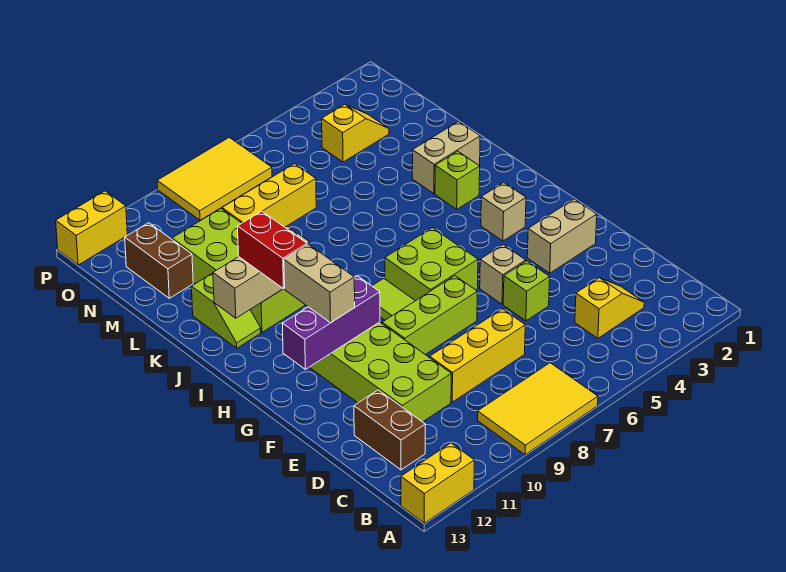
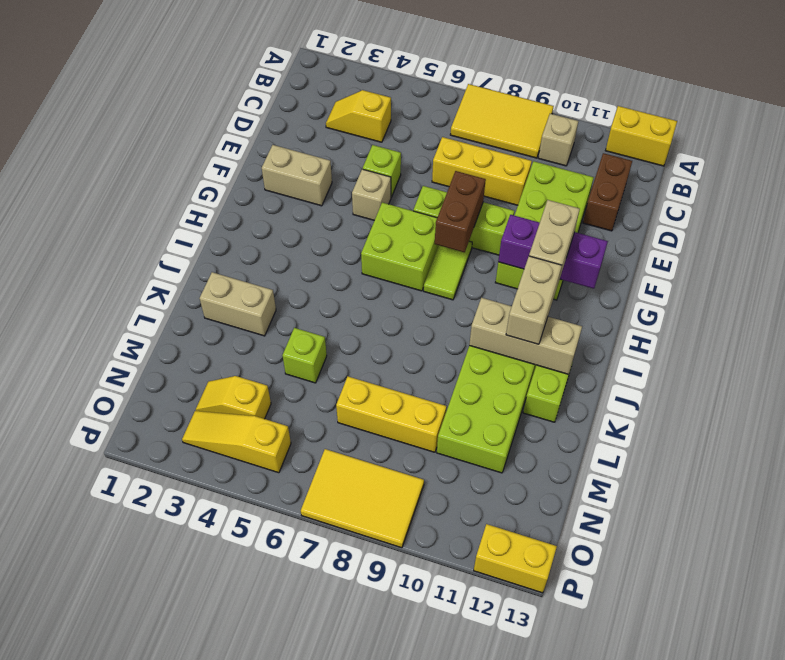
tan brick H3 level 1 -> tan brick B10 level 1
red brick I11:J11 level 3 -> tan brick I11:J11 level 3
lime brick J3 level 1 -> lime brick L5 level 1
brown brick M12:N12 level 1 -> brown brick F8:G8 level 2
none -> yellow slope O3:O5 level 1 top 5

